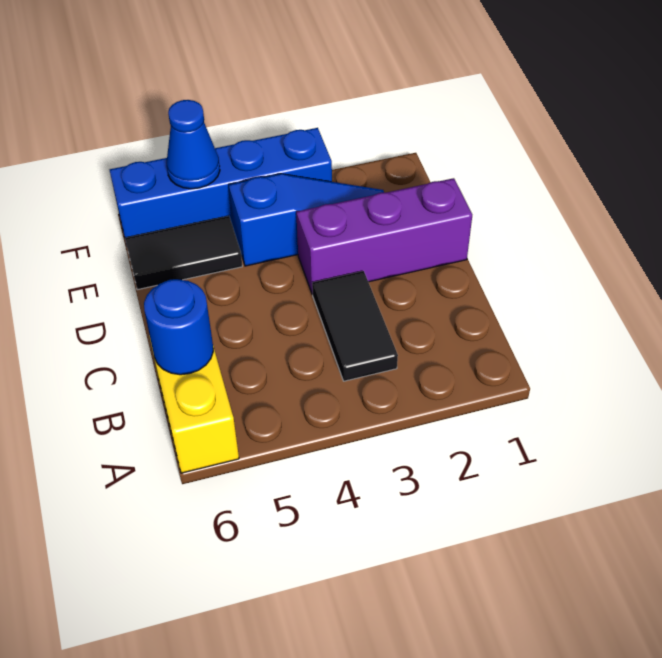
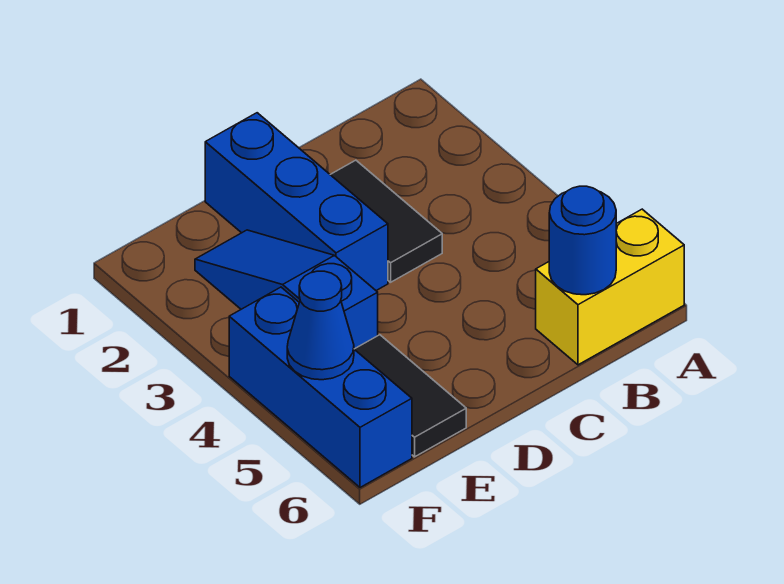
black tile B3:C3 level 1 -> black tile C2:C3 level 1
purple brick D1:D3 level 1 -> blue brick D1:D3 level 1
blue brick F3:F6 level 1 -> blue brick F4:F6 level 1

